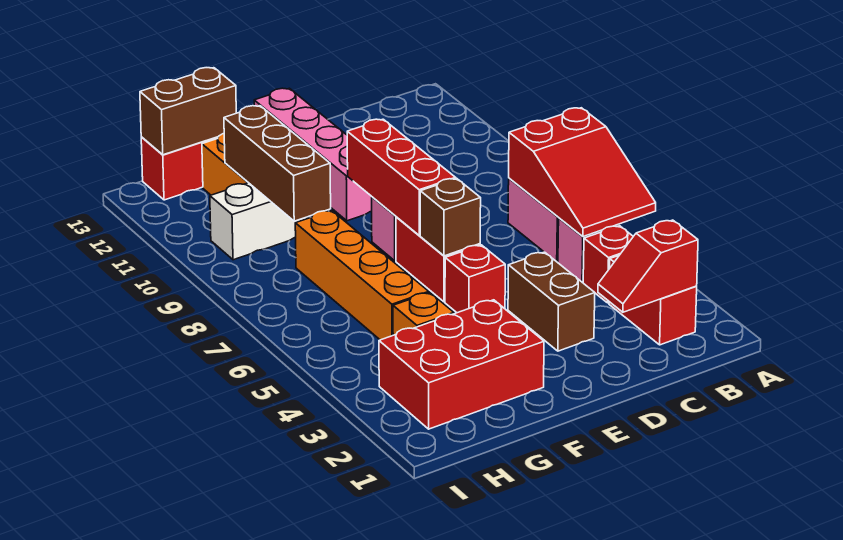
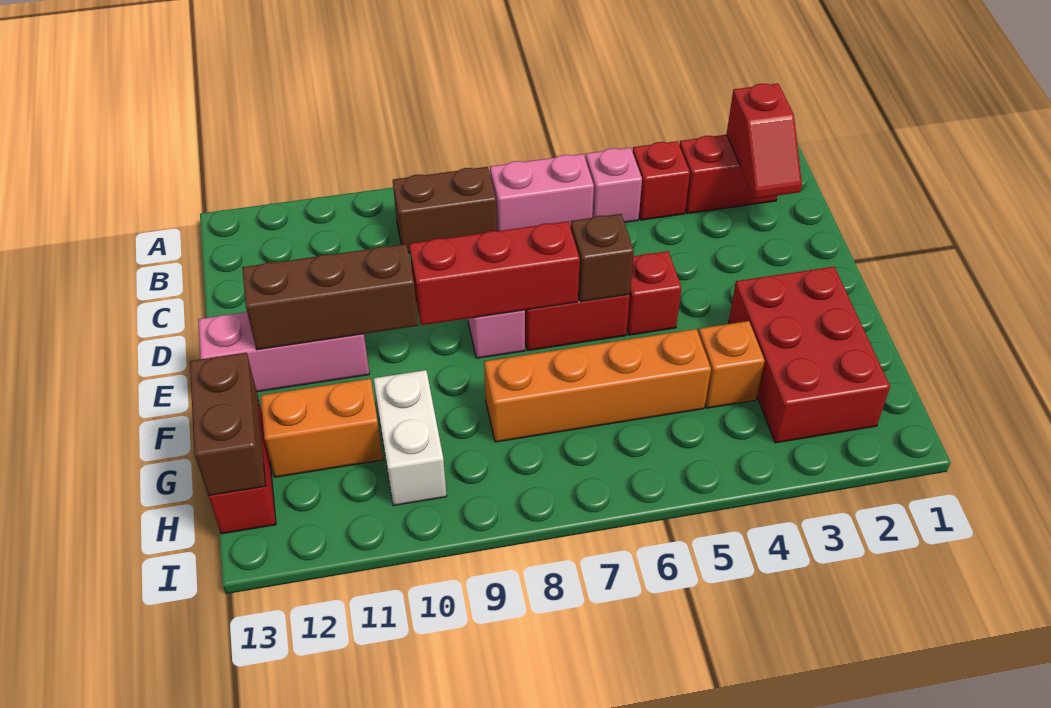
red slope A5:B7 level 2 top 7 -> none
brown brick D3:D4 level 1 -> brown brick B8:B9 level 1
pink brick E10:E13 level 1 -> pink brick E11:E13 level 1
brown brick G9:G11 level 2 -> brown brick E10:E12 level 2

